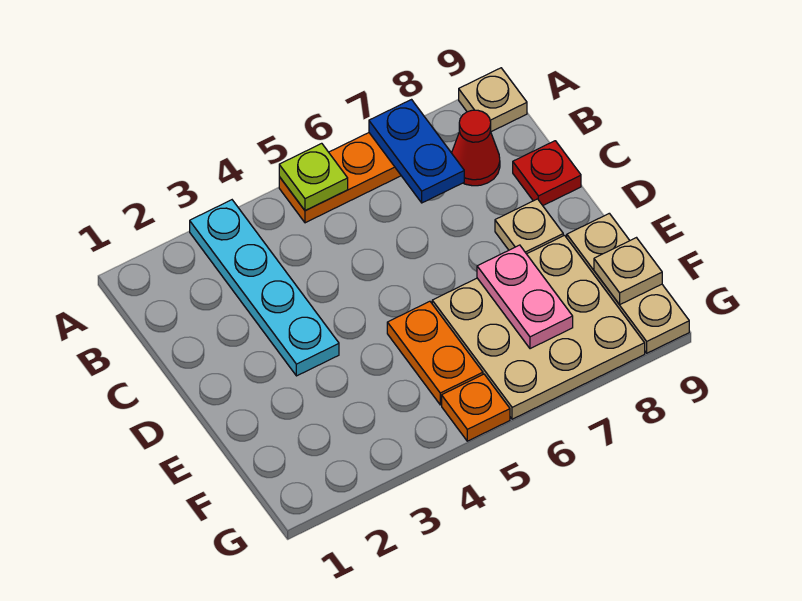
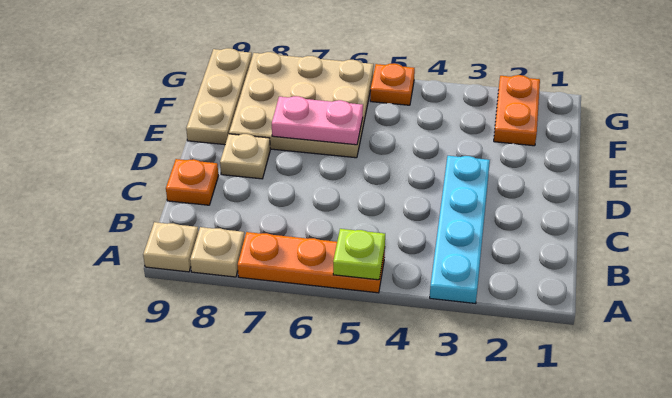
blue plate A7:B7 level 2 -> none
red cone B8 level 1 -> none
red plate C9 level 1 -> orange plate C9 level 1
orange plate E5:F5 level 1 -> orange plate F2:G2 level 1
pink plate E7:F7 level 2 -> pink plate E6:E7 level 2
tan plate F9 level 2 -> tan plate A8 level 1

